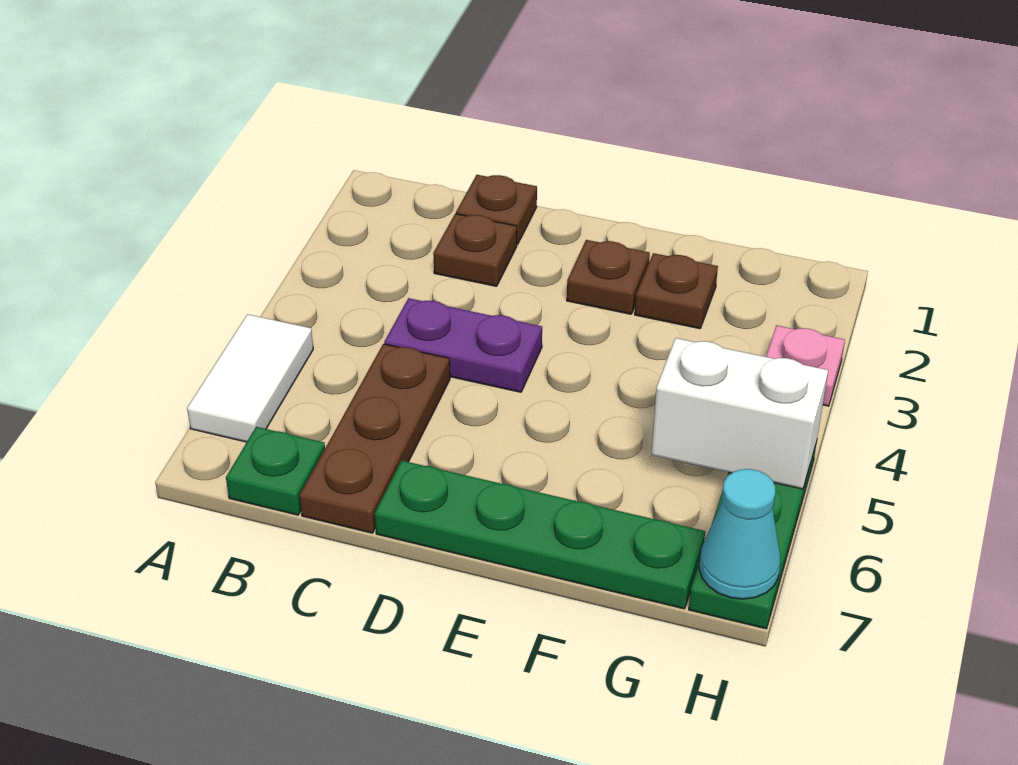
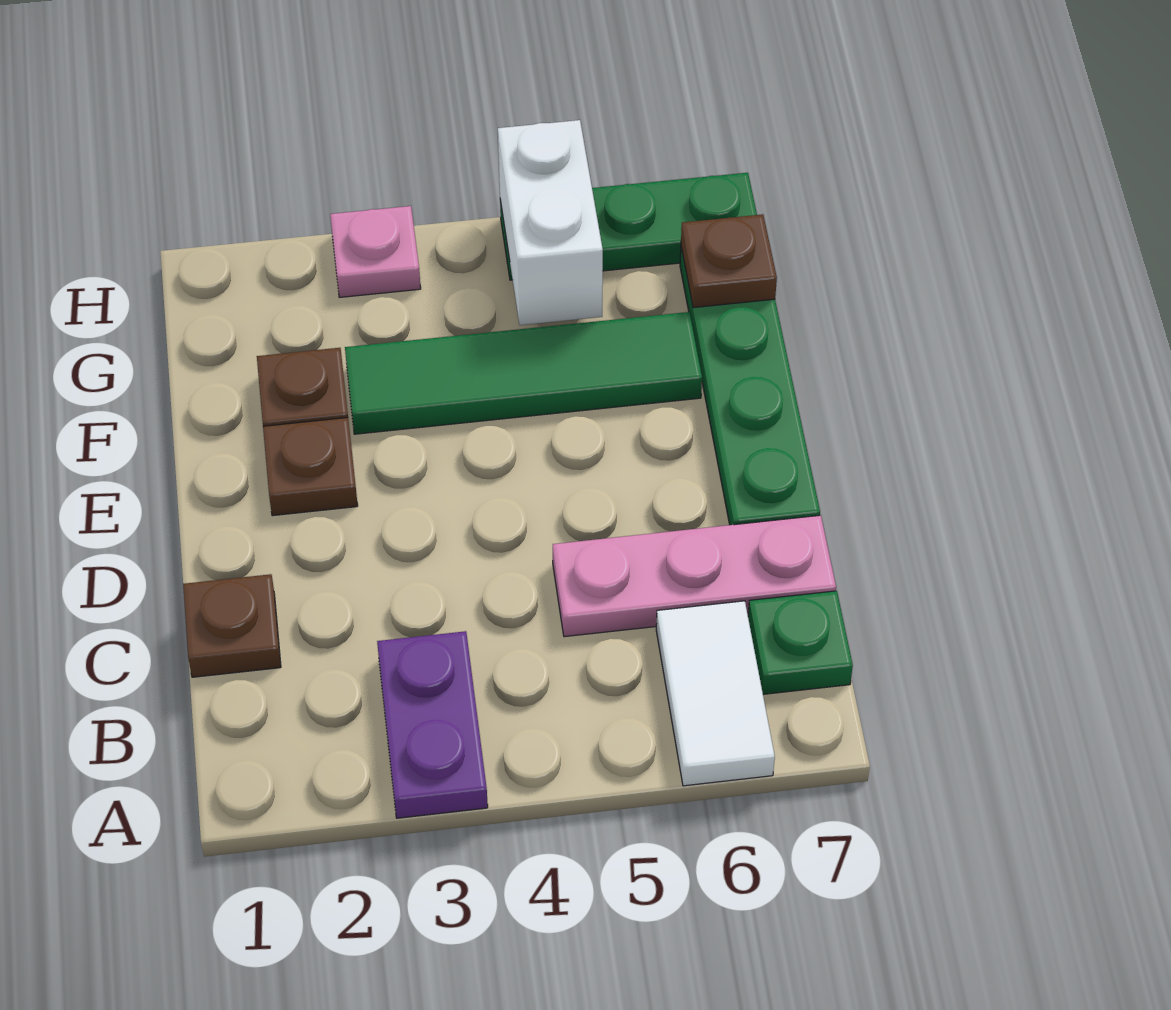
white tile A5:A6 level 1 -> white tile A6:B6 level 1
brown plate C2 level 1 -> brown plate G7 level 2
purple plate C4:D4 level 1 -> purple plate A3:B3 level 1
brown plate C5:C7 level 1 -> pink plate C5:C7 level 1
none -> green tile F3:F6 level 1
cyan cone H7 level 2 -> none

